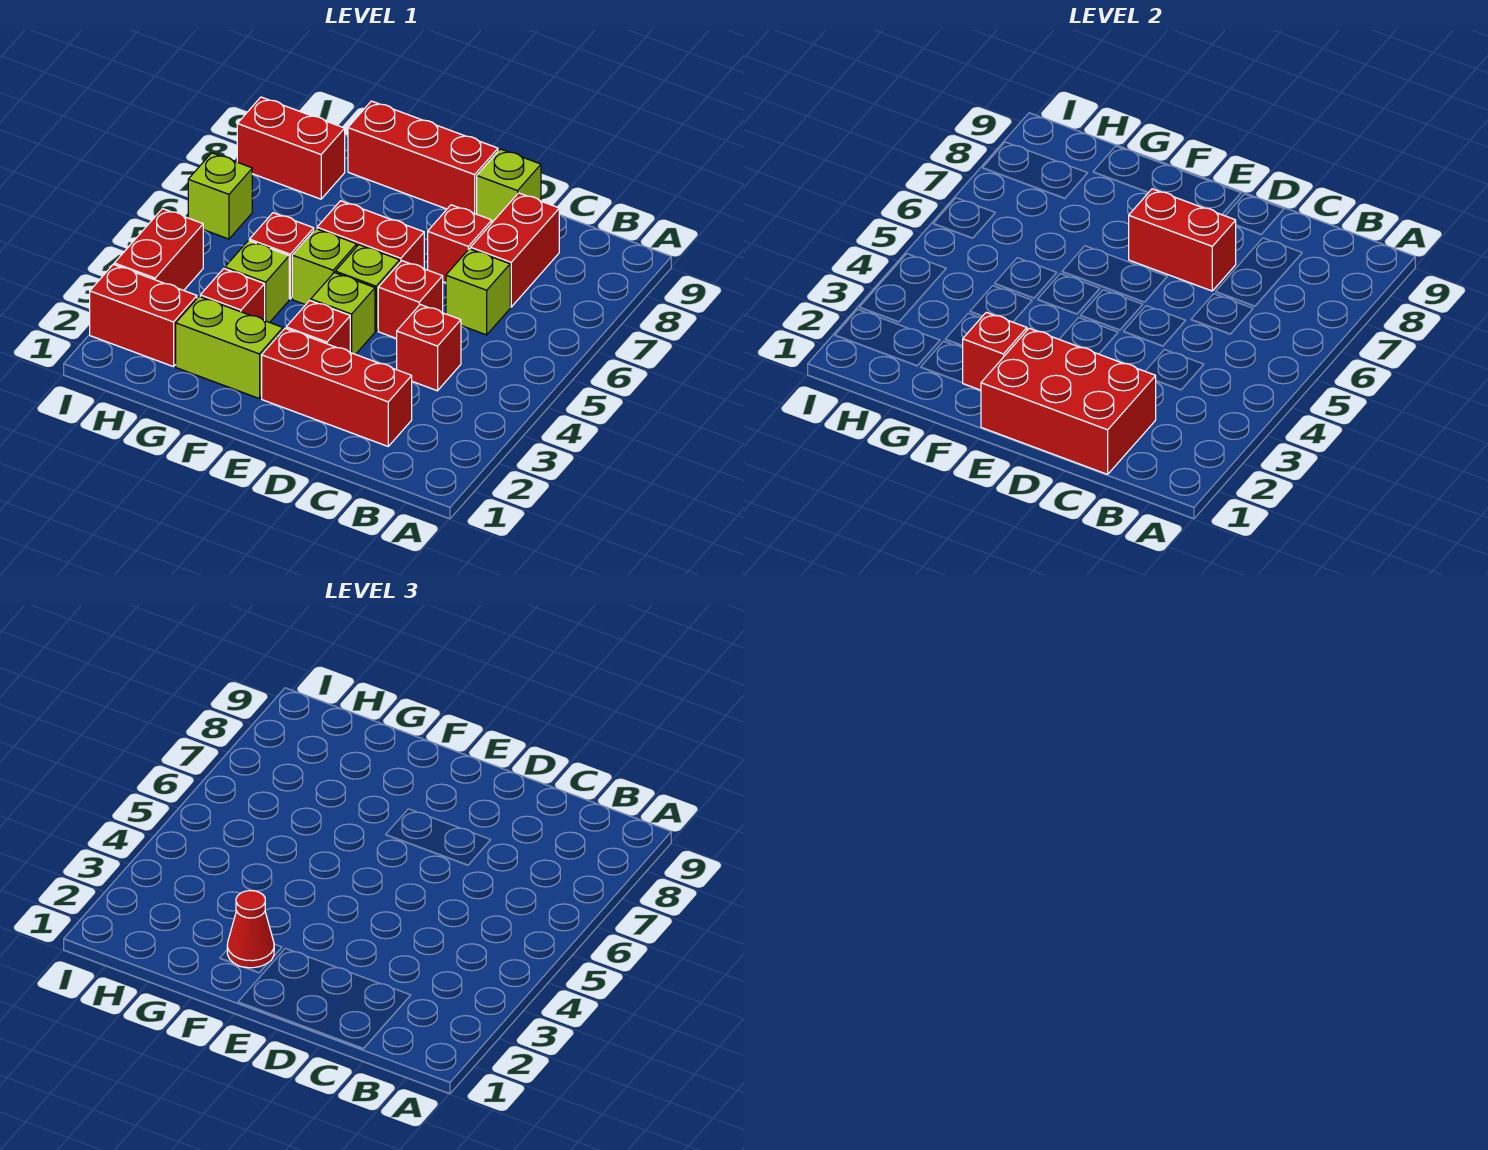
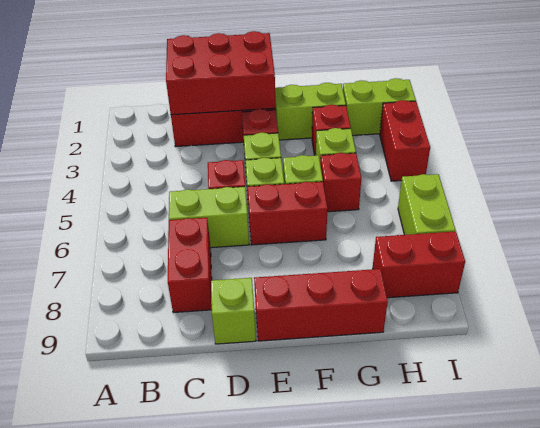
red brick C4 level 1 -> none
lime brick C6 level 1 -> lime brick C6:D6 level 1
red brick D7 level 1 -> none
red brick D7:E7 level 2 -> none
red brick F2 level 2 -> none
red cone F2 level 3 -> none
red brick H2:I2 level 1 -> lime brick H2:I2 level 1
lime brick I6 level 1 -> lime brick I6:I7 level 1

